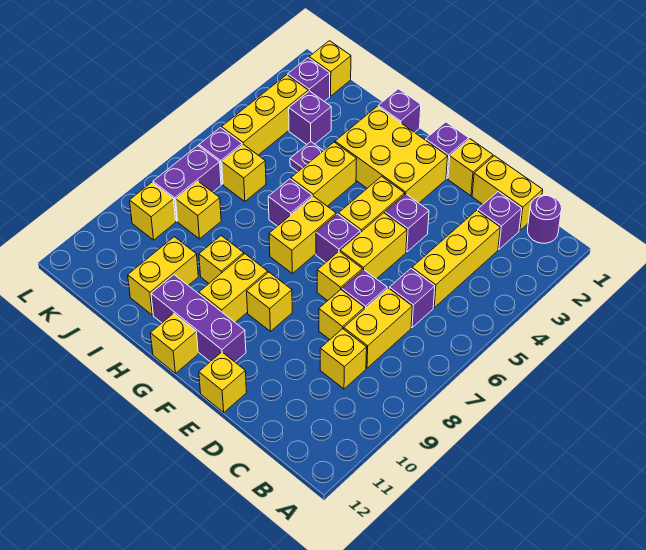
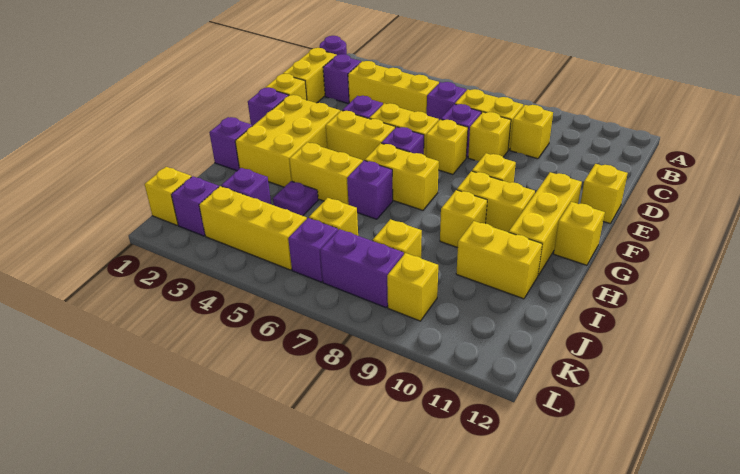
purple brick F11:H11 level 1 -> yellow brick F11:H11 level 1

